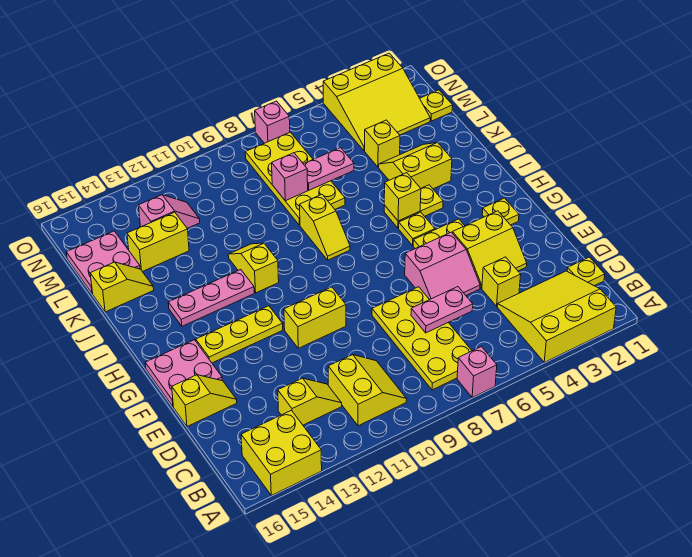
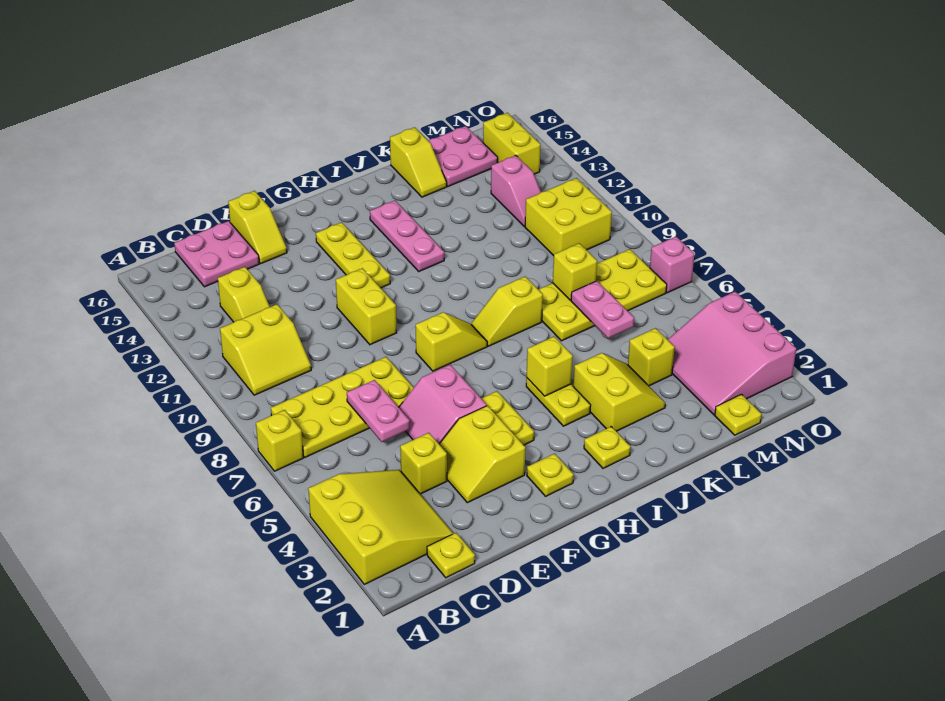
pink brick A7 level 1 -> yellow brick A7 level 1
yellow brick A14:B15 level 1 -> yellow brick M10:N11 level 1
pink plate F15:G16 level 1 -> pink plate C15:D16 level 1
yellow plate H5 level 1 -> yellow plate I2 level 1
yellow slope I11:J11 level 1 top I -> yellow slope G8:H8 level 1 top G
pink brick L8 level 2 -> yellow brick L8 level 2
yellow brick L13:L14 level 1 -> yellow brick N14:N15 level 1
yellow slope M2:O4 level 1 top O -> pink slope M2:O4 level 1 top O

